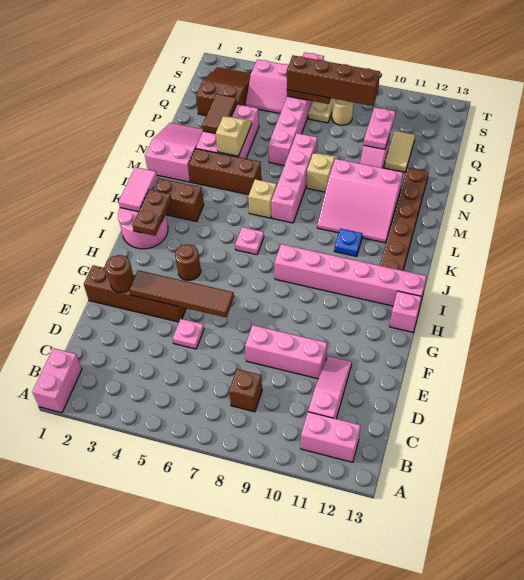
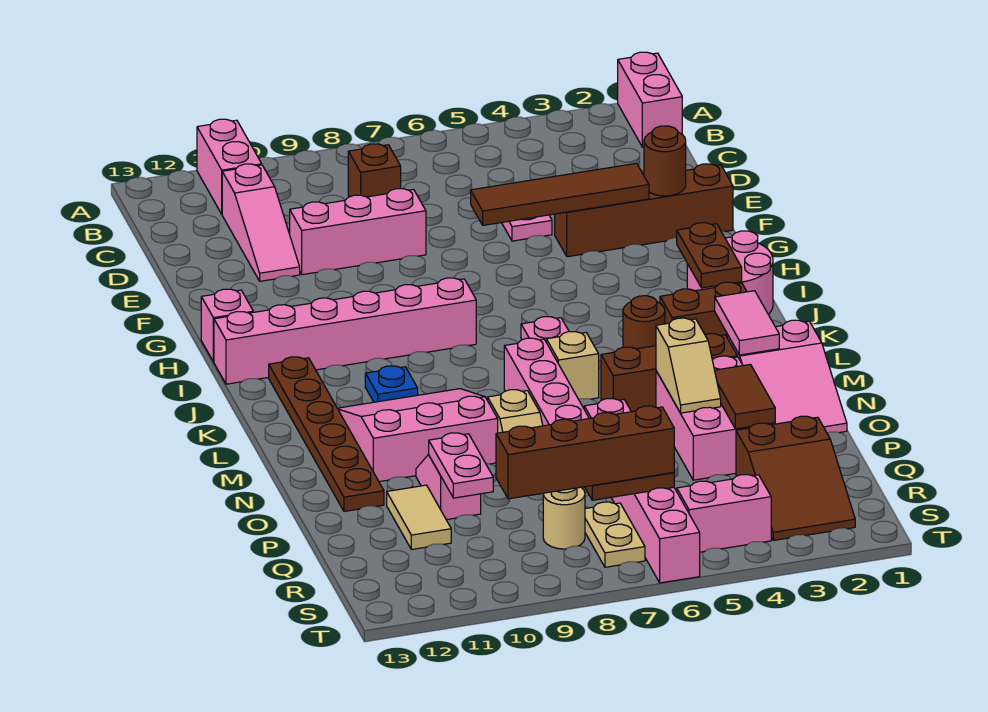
pink brick B11:B12 level 1 -> pink brick A11:B11 level 1
brown round brick H4 level 1 -> brown round brick K4 level 1
pink tile J1:K1 level 2 -> pink tile L2:M2 level 2

